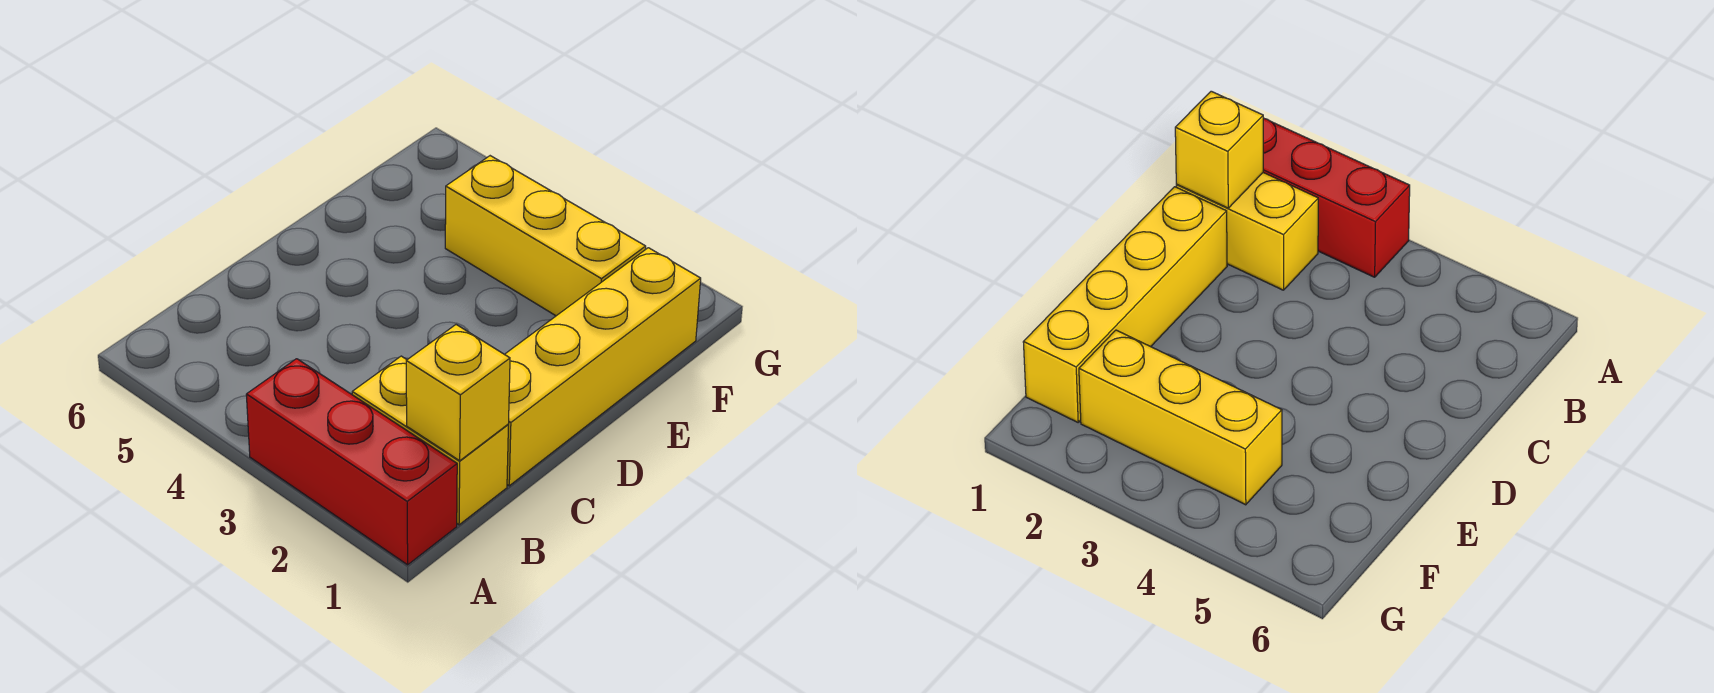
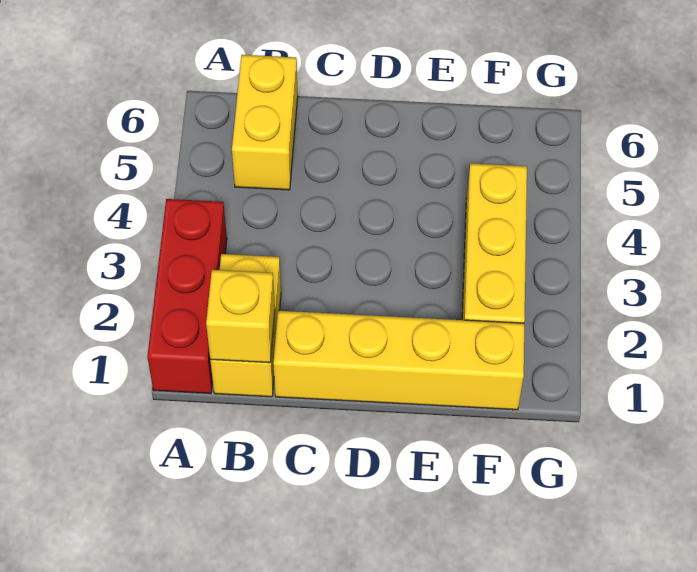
none -> yellow brick B5:B6 level 1

